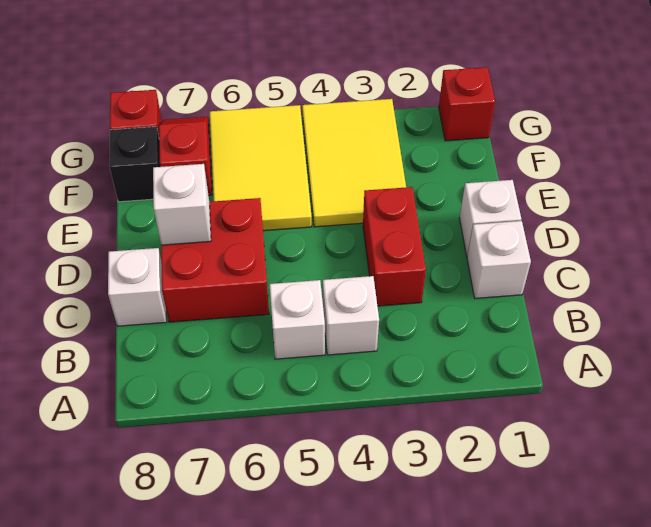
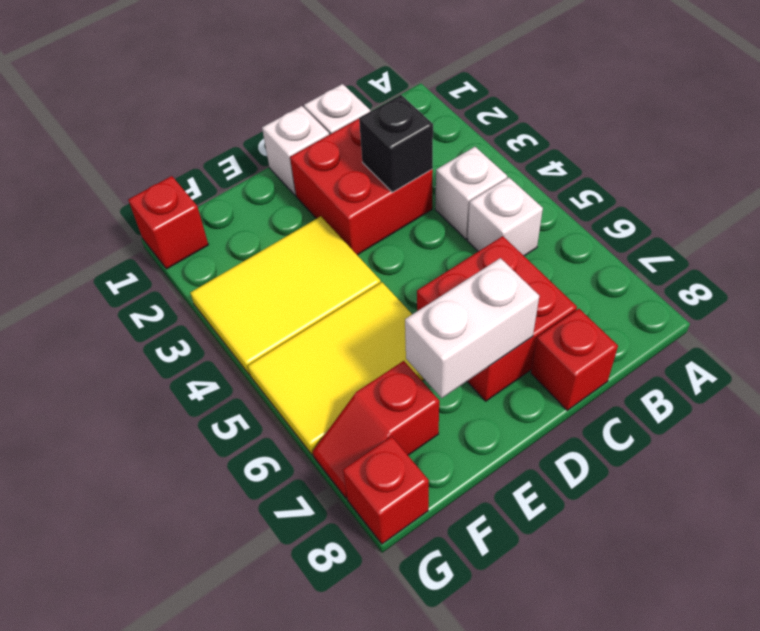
red brick C3:D3 level 1 -> red brick C2:D3 level 1
white brick C8 level 1 -> red brick C8 level 1
white brick D7 level 2 -> white brick D7:E7 level 2
black brick F8 level 1 -> black brick C3 level 2

